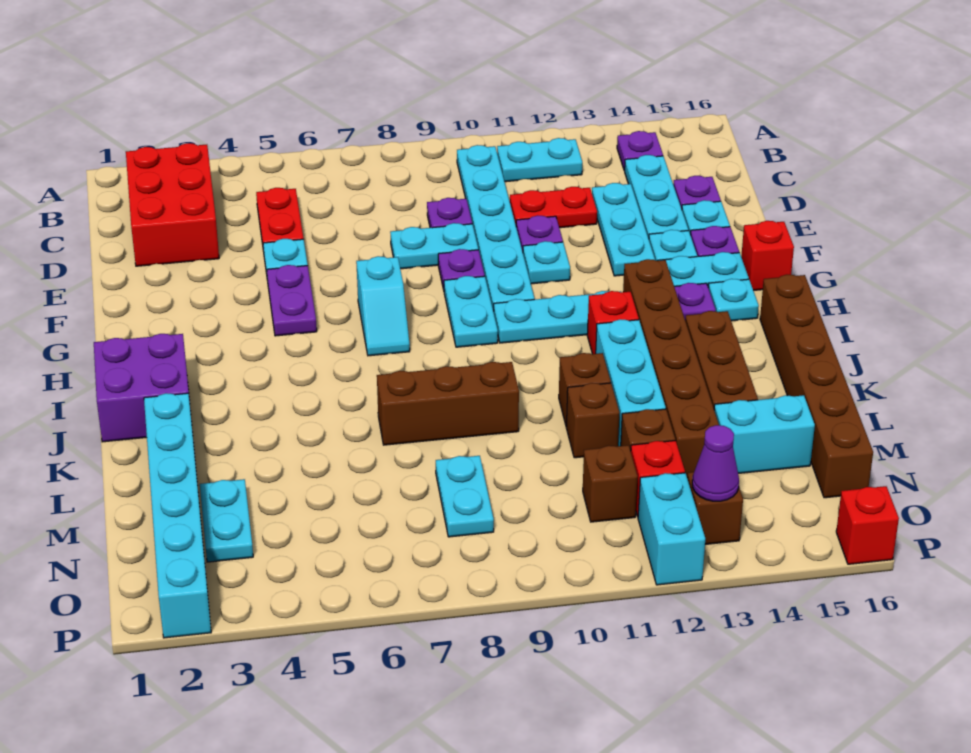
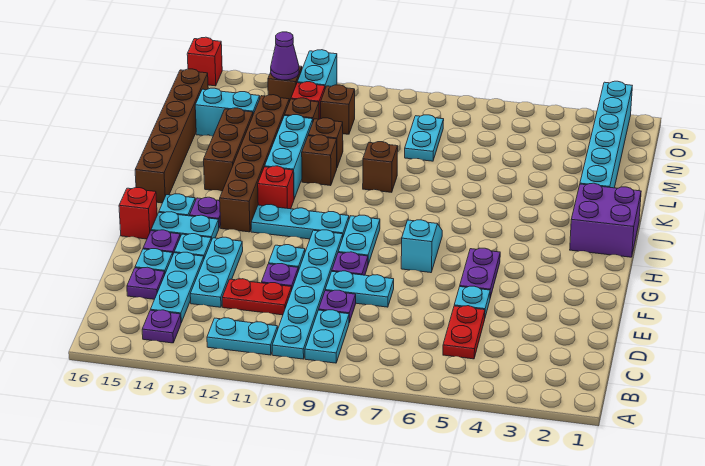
red brick B2:D3 level 1 -> none
brown brick K7:K9 level 1 -> brown brick K9 level 1
cyan plate M3:N3 level 1 -> cyan plate B9:C9 level 1

